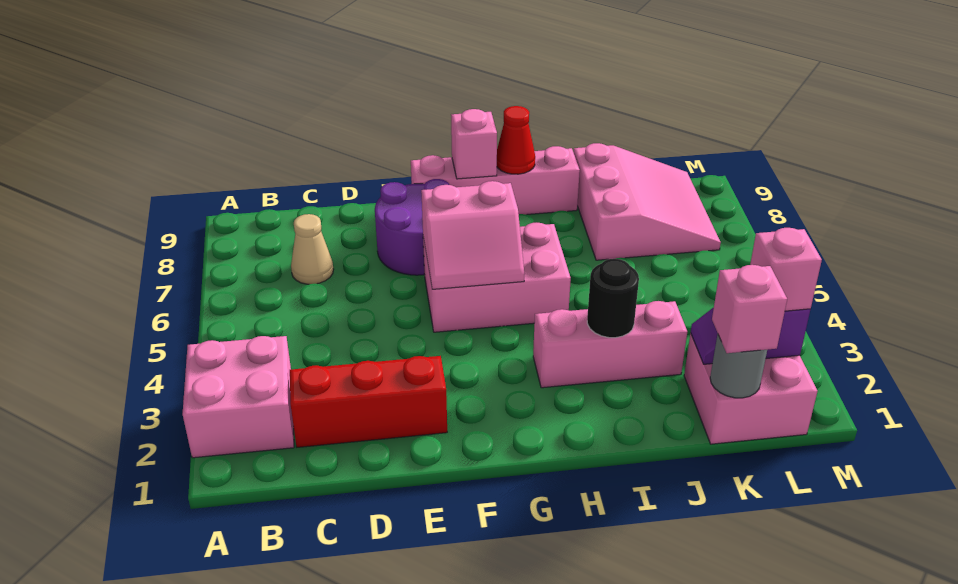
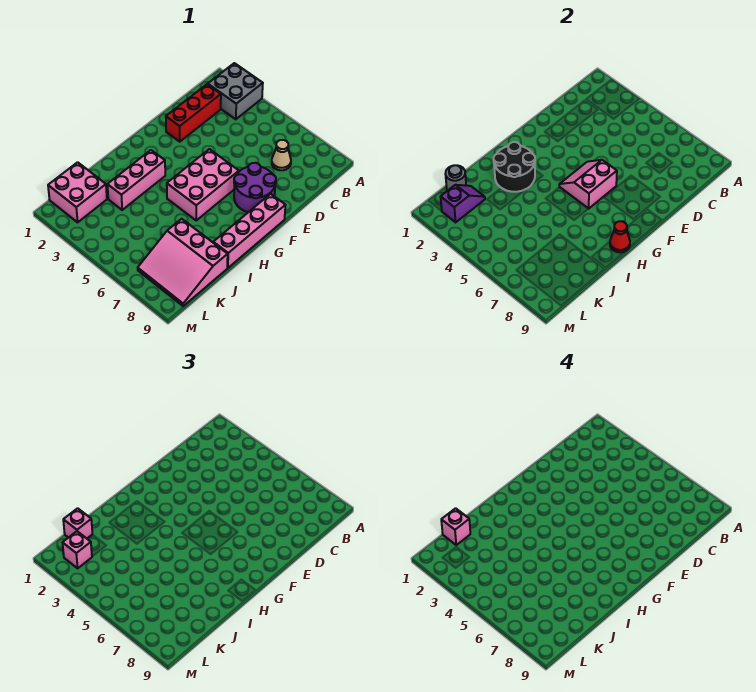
pink brick A2:B3 level 1 -> grey brick A2:B3 level 1
pink brick G9 level 2 -> pink brick K1 level 4
black round brick I3 level 2 -> black round brick H2:I3 level 2

